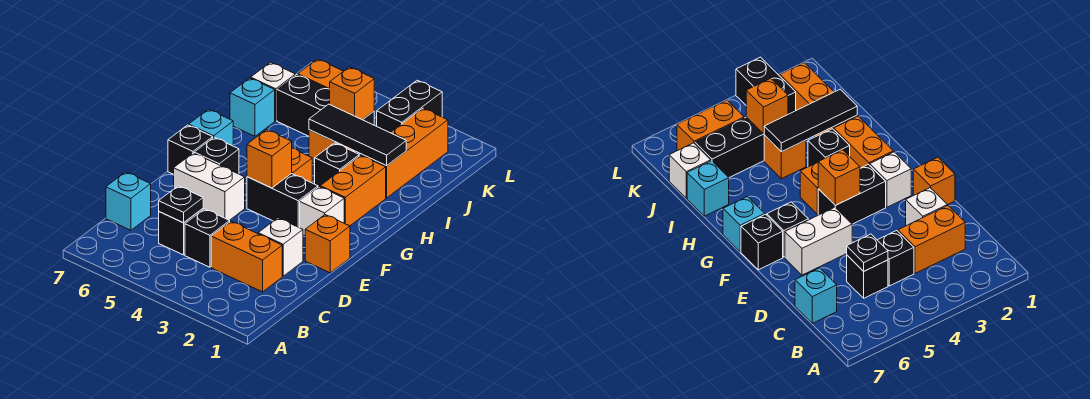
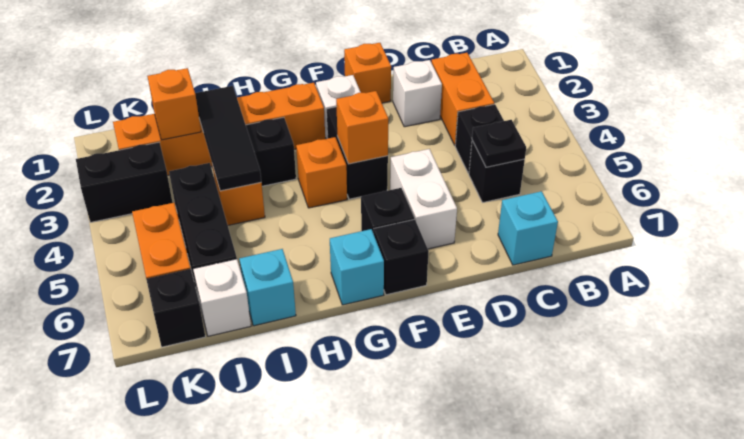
orange brick J4 level 2 -> orange brick J2 level 2
none -> black brick K7 level 1

